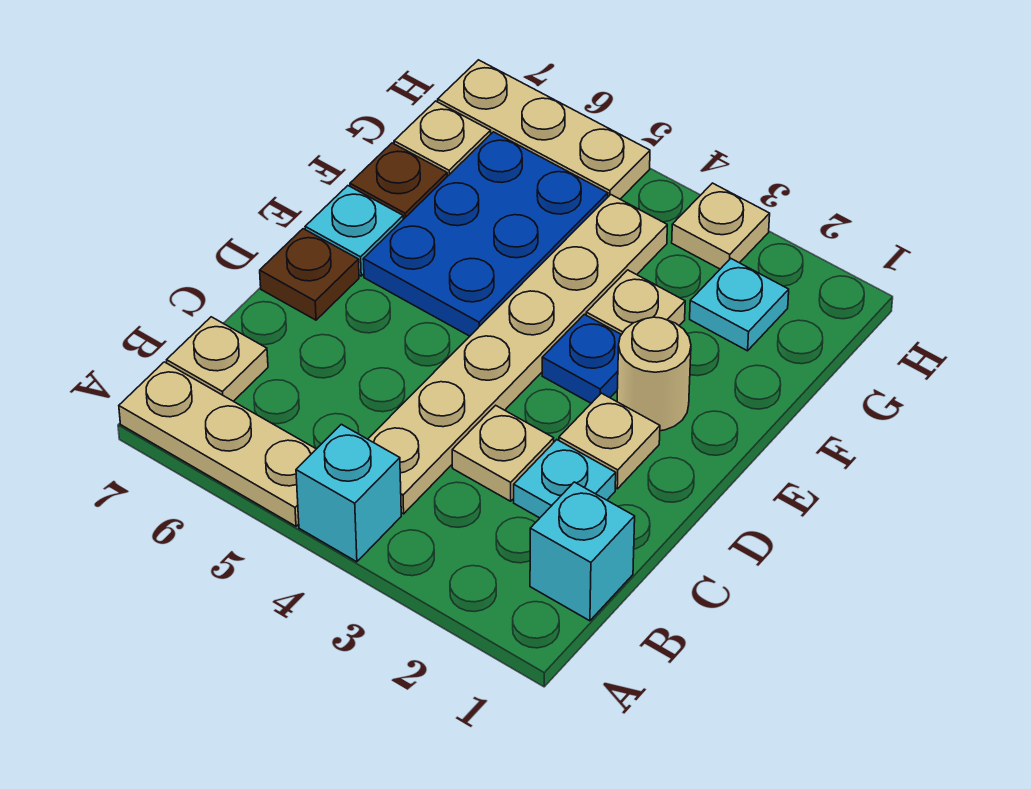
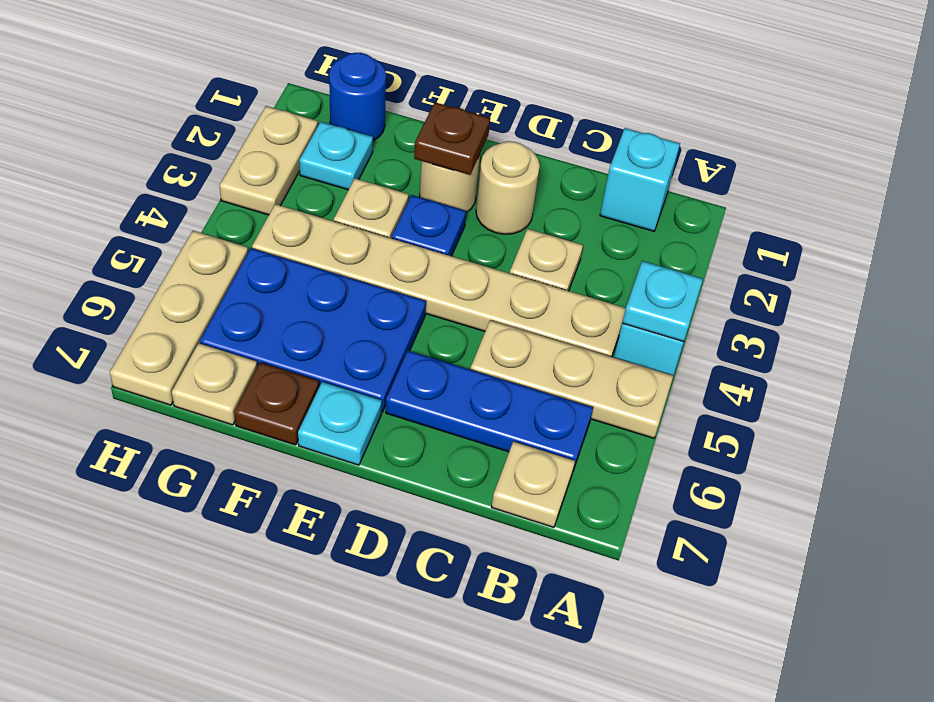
tan plate A5:A7 level 1 -> tan plate A5:C5 level 1
none -> blue plate B6:D6 level 1
cyan plate C2 level 1 -> cyan plate A4 level 2
tan plate D2 level 1 -> tan round brick D2 level 1
brown plate D7 level 1 -> brown plate E2 level 2
none -> blue round brick G1 level 1
tan plate H3 level 1 -> tan plate H2:H3 level 1

